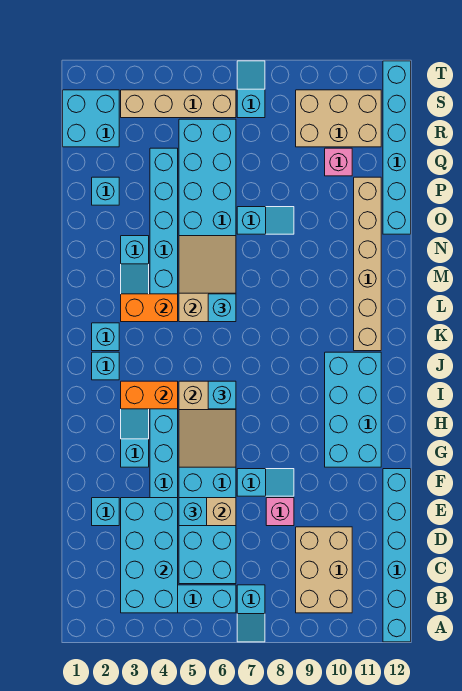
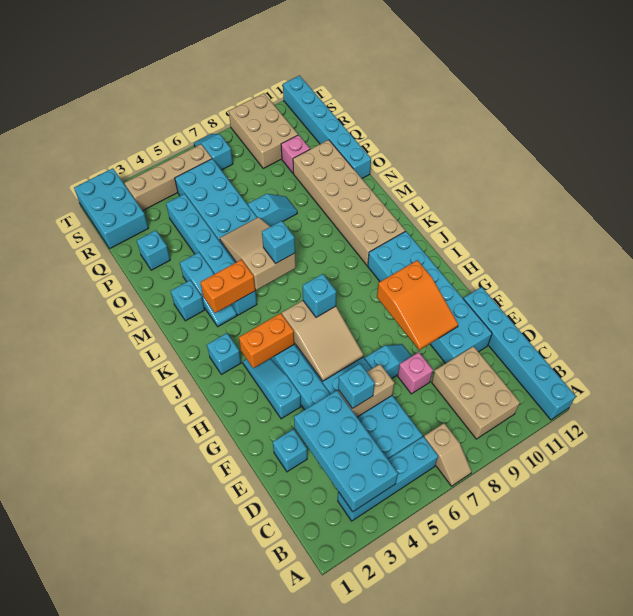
cyan slope A7:B7 level 1 top B -> tan slope A7:B7 level 1 top B
none -> orange slope F9:H10 level 2 top H
cyan brick G10:J11 level 1 -> cyan brick E10:J11 level 1
cyan brick K2 level 1 -> cyan brick M2 level 1
tan brick K11:P11 level 1 -> tan brick K10:P11 level 1
cyan brick R1:S2 level 1 -> cyan brick R1:T2 level 1
tan brick R9:S11 level 1 -> tan brick R9:T10 level 1

